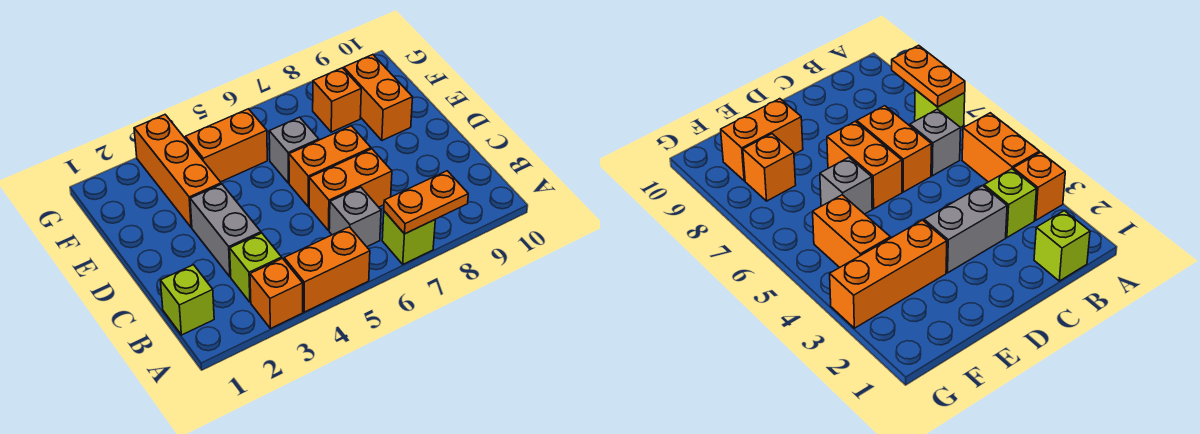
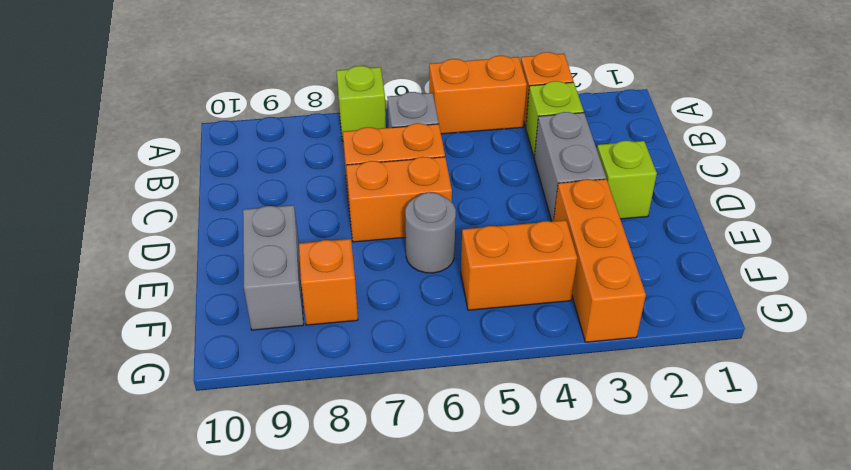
orange plate A7:A8 level 2 -> none
lime brick B1 level 1 -> lime brick D2 level 1
grey brick E6 level 1 -> grey round brick E6 level 1
orange brick E9:F9 level 1 -> grey brick E9:F9 level 1

